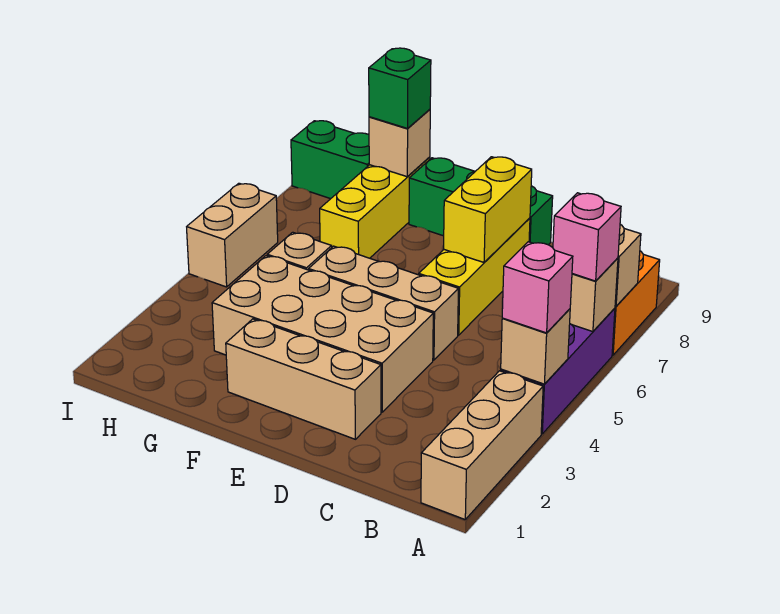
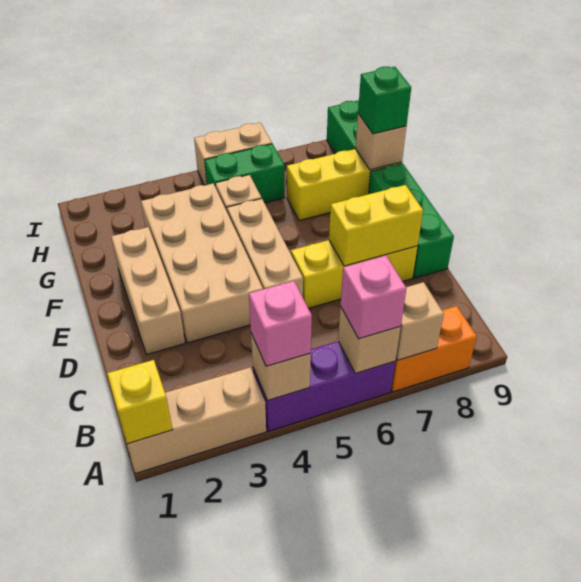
none -> yellow brick A1 level 2
none -> green brick H5:H6 level 1

